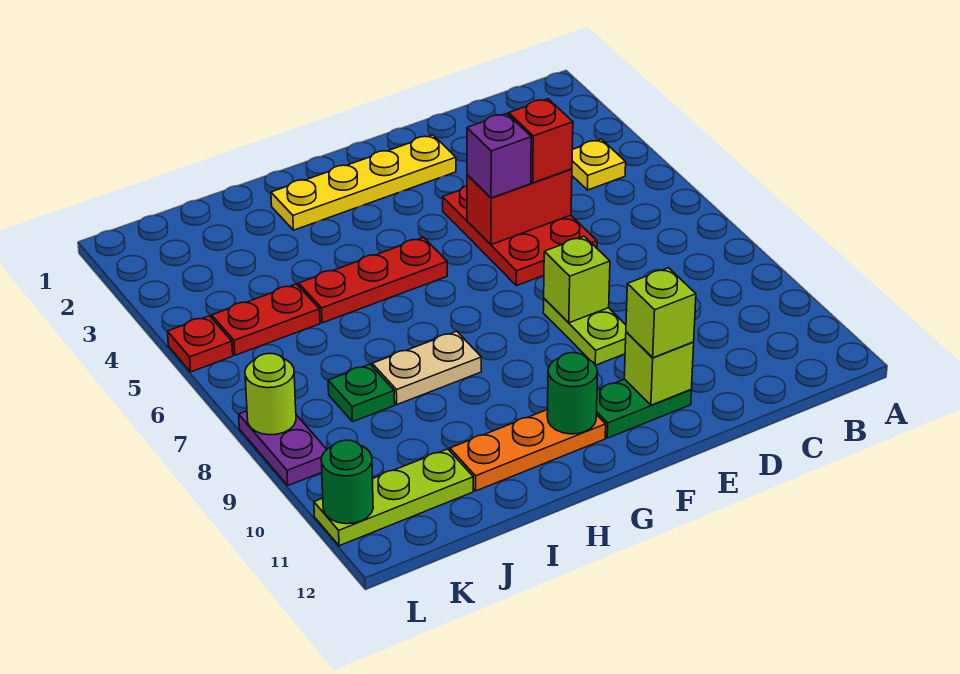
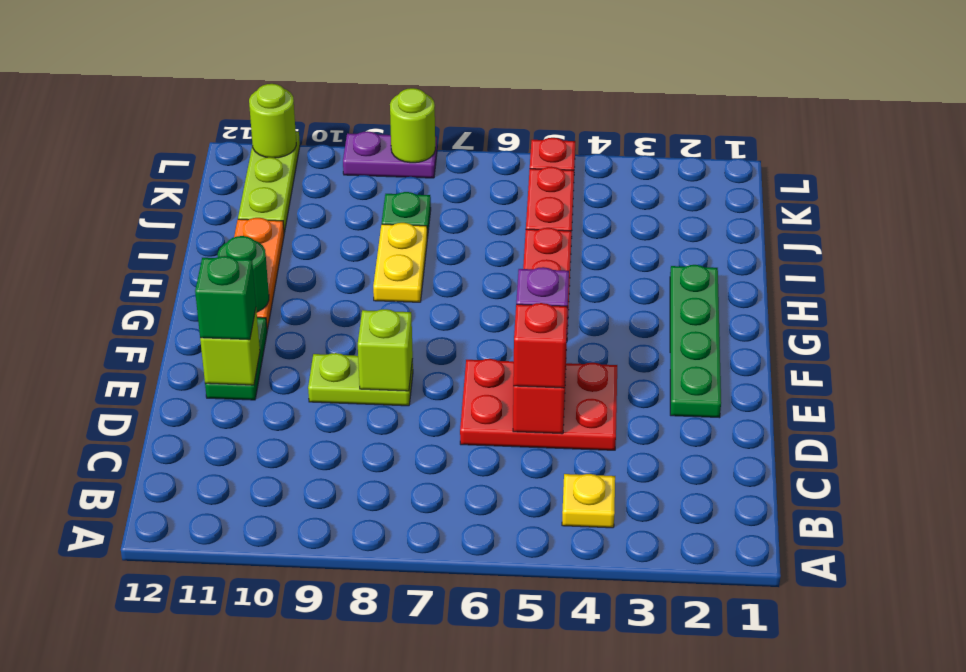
yellow plate E2:H2 level 1 -> green plate E2:H2 level 1
lime brick E11 level 3 -> green brick E11 level 3
tan plate H8:I8 level 1 -> yellow plate H8:I8 level 1
green round brick L11 level 2 -> lime round brick L11 level 2

